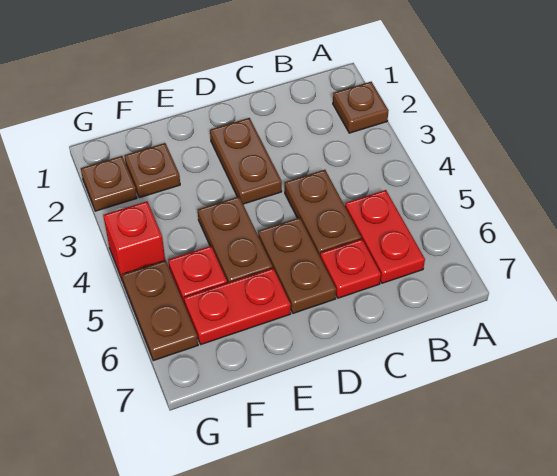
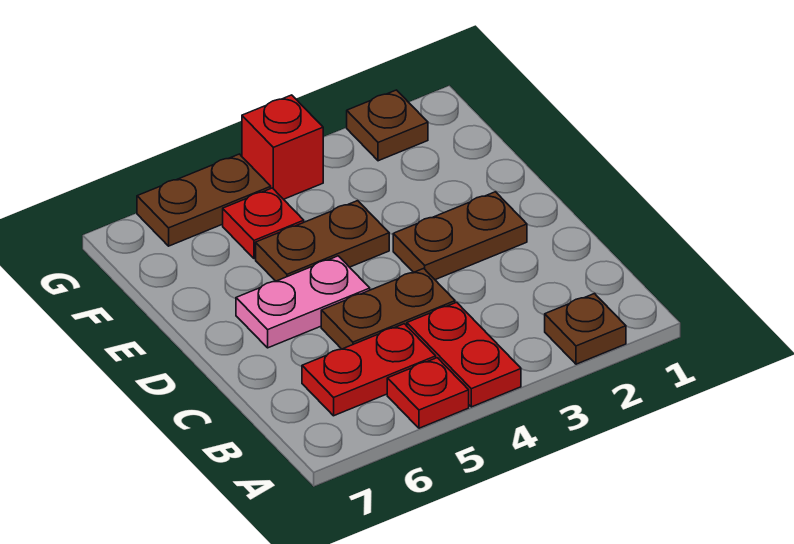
red plate C6 level 1 -> red plate A5 level 1
brown plate D5:D6 level 1 -> pink plate D5:D6 level 1
red plate E6:F6 level 1 -> red plate A4:B4 level 1
brown plate F2 level 1 -> none

